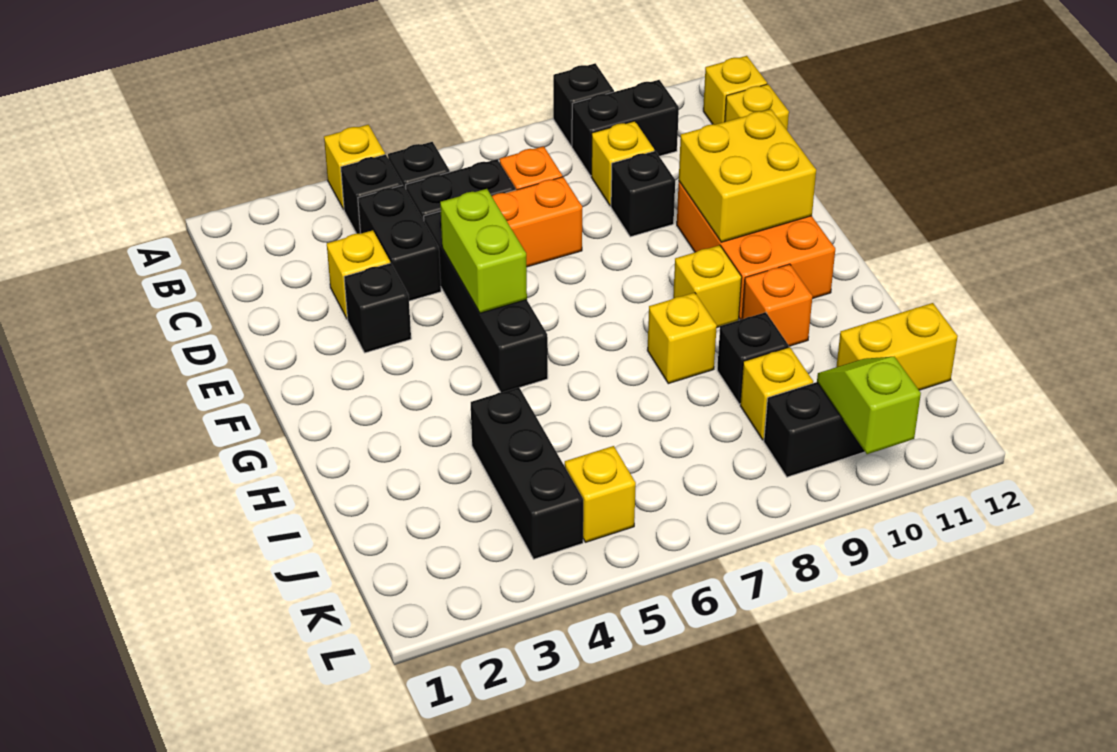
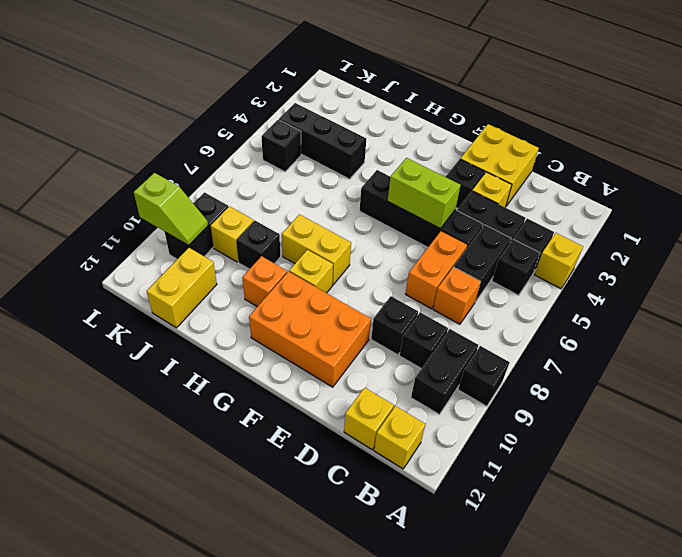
yellow brick C9 level 1 -> black brick C9 level 1
yellow brick E10:F11 level 2 -> yellow brick D1:E2 level 1
yellow brick H8 level 1 -> yellow brick G8:H8 level 1
yellow brick K5 level 1 -> black brick K5 level 1

